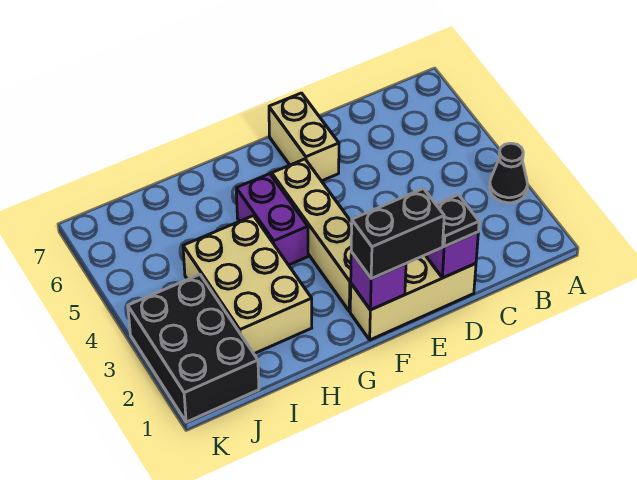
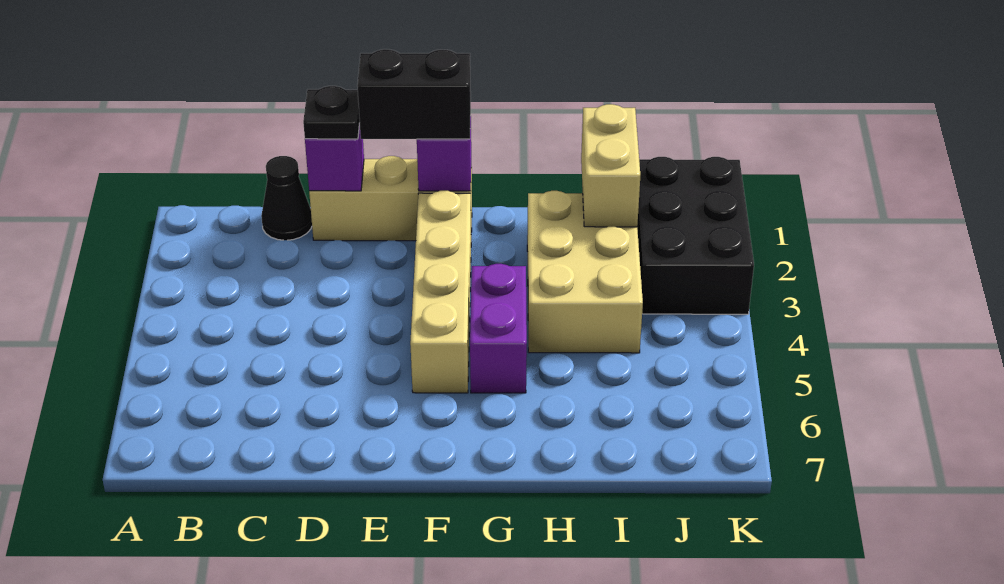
black cone A3 level 1 -> black cone C1 level 1
tan brick E6:E7 level 1 -> tan brick I1:I2 level 2

